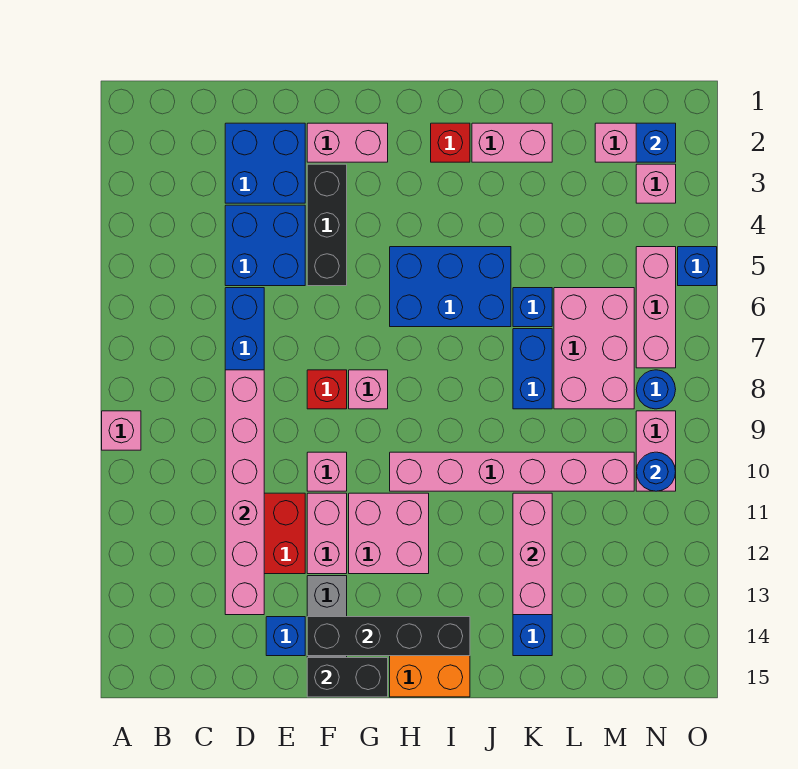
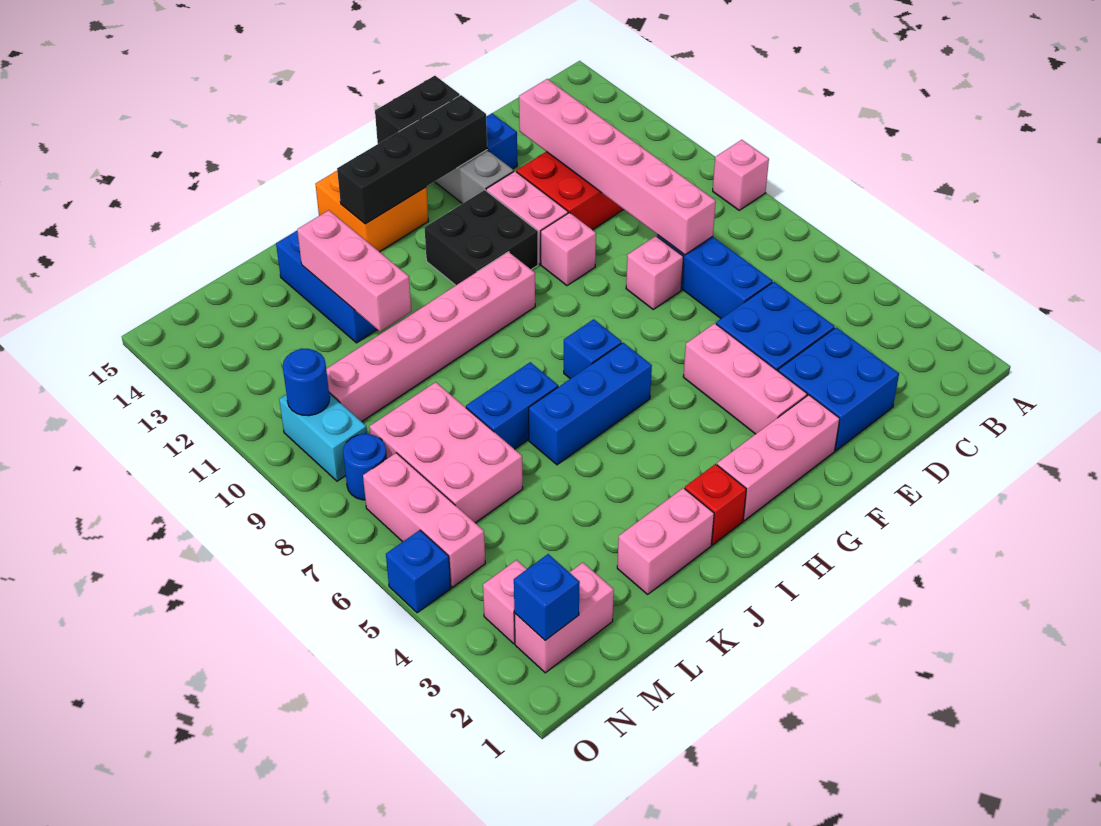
pink brick F2:G2 level 1 -> pink brick F2:H2 level 1
black brick F3:F5 level 1 -> pink brick F3:F5 level 1
red brick F8 level 1 -> none
pink brick G8 level 1 -> pink brick E8 level 1
pink brick G11:H12 level 1 -> black brick G11:H12 level 1
blue brick H5:J6 level 1 -> blue brick H6:J6 level 1
blue brick K6 level 1 -> blue brick H7 level 1
blue brick K7:K8 level 1 -> blue brick J7:K7 level 1
pink brick N9:N10 level 1 -> cyan brick N9:N10 level 1

